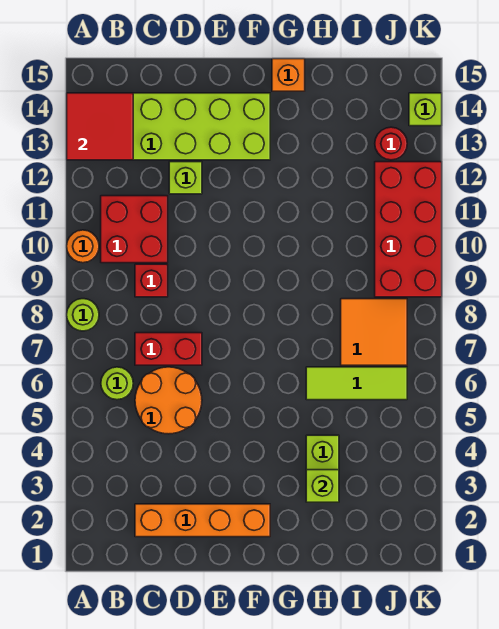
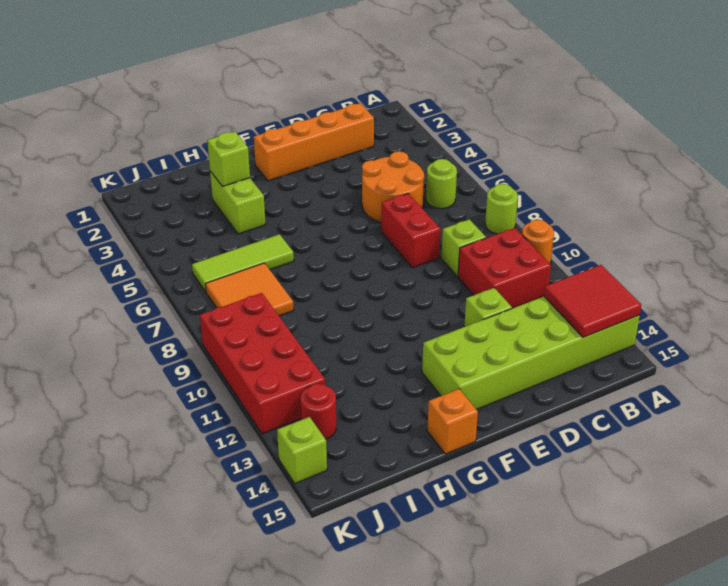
red brick C7:D7 level 1 -> red brick D7:D8 level 1
red brick C9 level 1 -> lime brick C9 level 1

